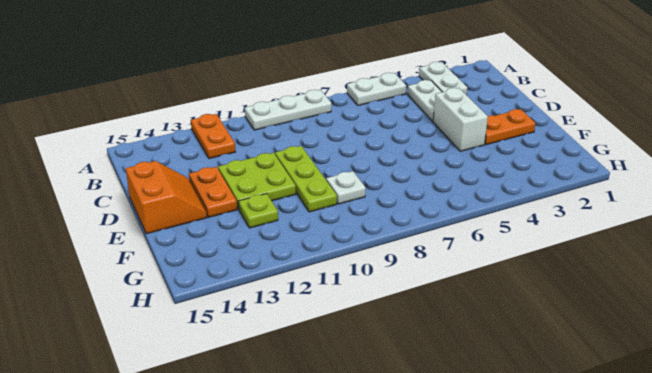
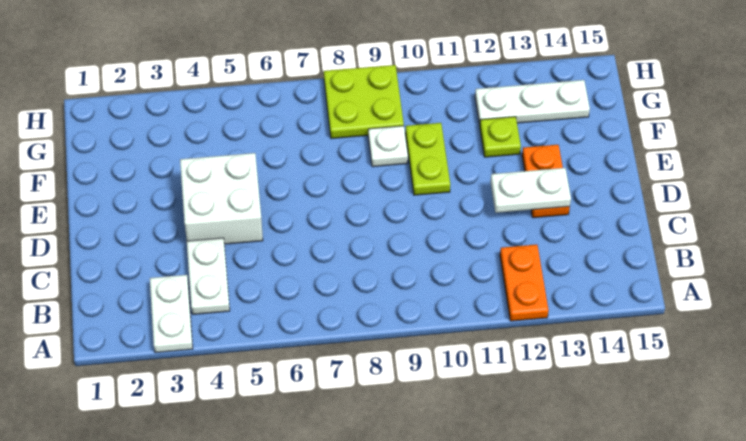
white plate A5:A6 level 1 -> white plate D12:D13 level 2
white plate A8:A10 level 1 -> white plate G12:G14 level 1
white brick D4:E4 level 1 -> white brick D4:E5 level 1
lime plate D10:F10 level 1 -> lime plate E10:F10 level 1
lime plate D11:E12 level 1 -> lime plate G8:H9 level 1
orange slope D14:E15 level 1 top 15 -> none
orange plate E2:E3 level 1 -> none

